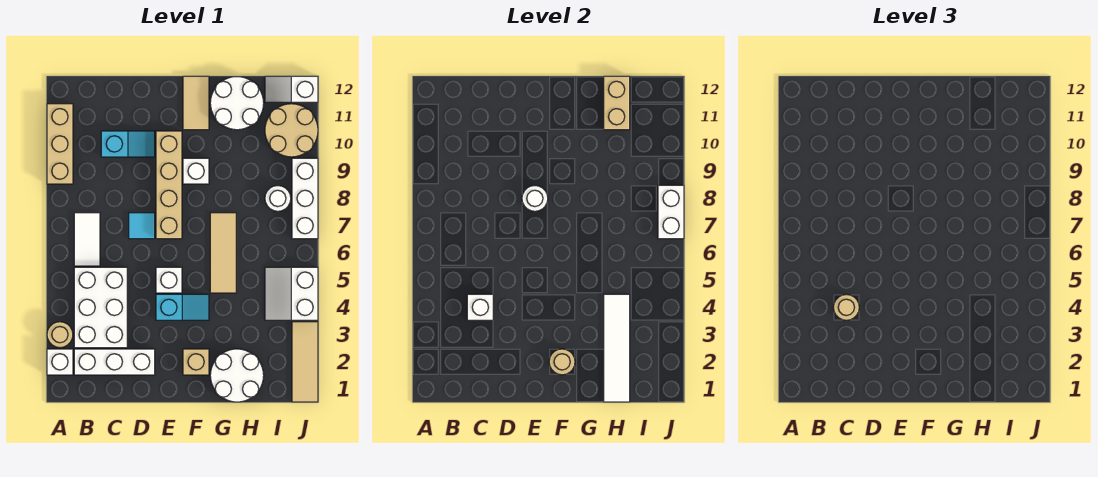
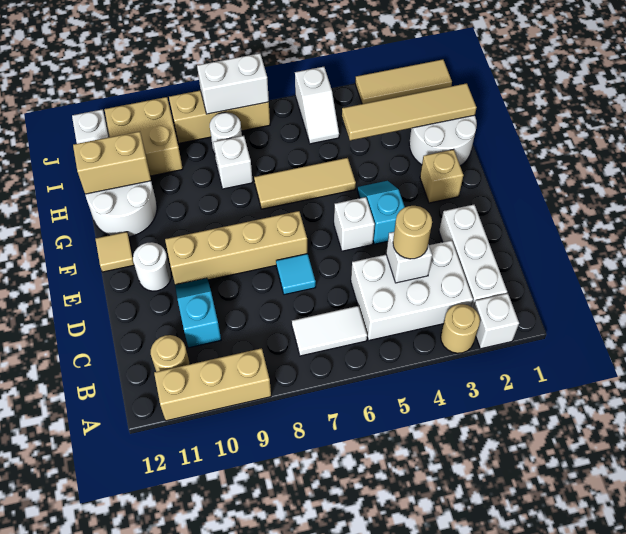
white round brick E8 level 2 -> white round brick E11 level 1
tan round brick F2 level 2 -> tan round brick B11 level 1
white brick F9 level 1 -> white brick H8 level 1
tan tile F11:F12 level 1 -> tan tile F12 level 1
white tile H1:H4 level 2 -> tan tile H1:H4 level 2
white slope I4:J5 level 1 top J -> white slope I5:J5 level 1 top J
tan round brick I10:J11 level 1 -> tan brick I10:J11 level 1
white brick J7:J9 level 1 -> tan brick J7:J9 level 1

